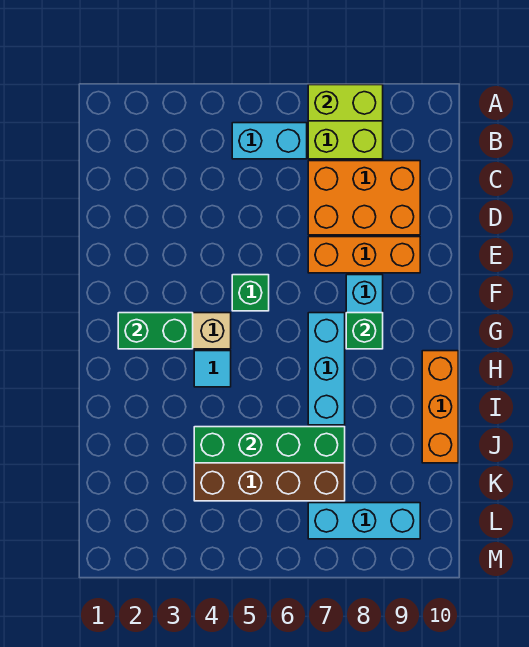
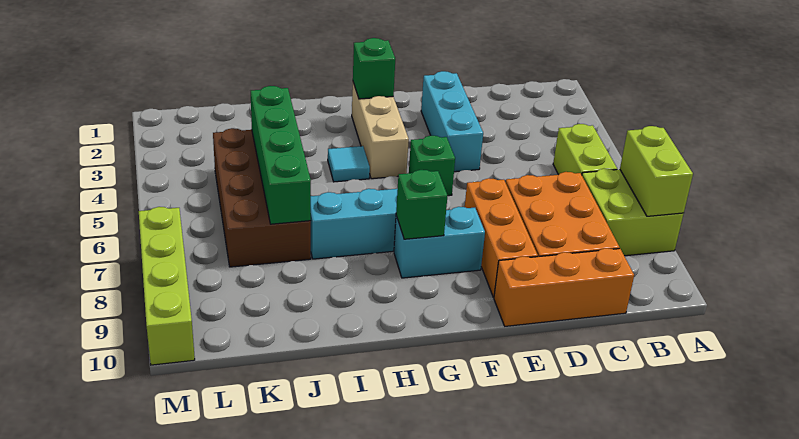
cyan brick B5:B6 level 1 -> lime brick B5:B6 level 1
green brick G2:G3 level 2 -> green brick G2 level 2
orange brick H10:J10 level 1 -> orange brick C10:E10 level 1
cyan brick L7:L9 level 1 -> cyan brick E2:E4 level 1
none -> lime brick M7:M10 level 1

